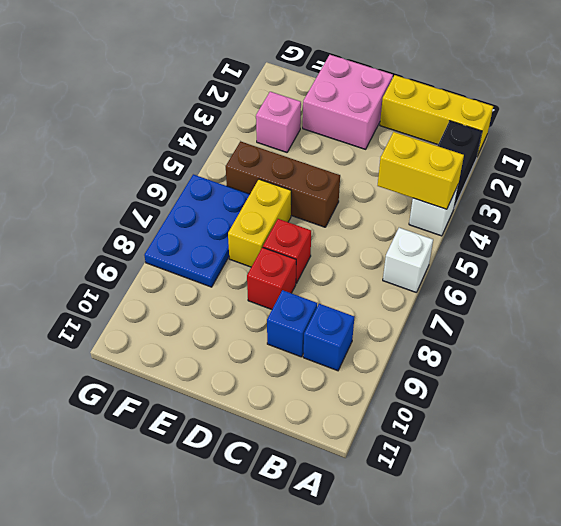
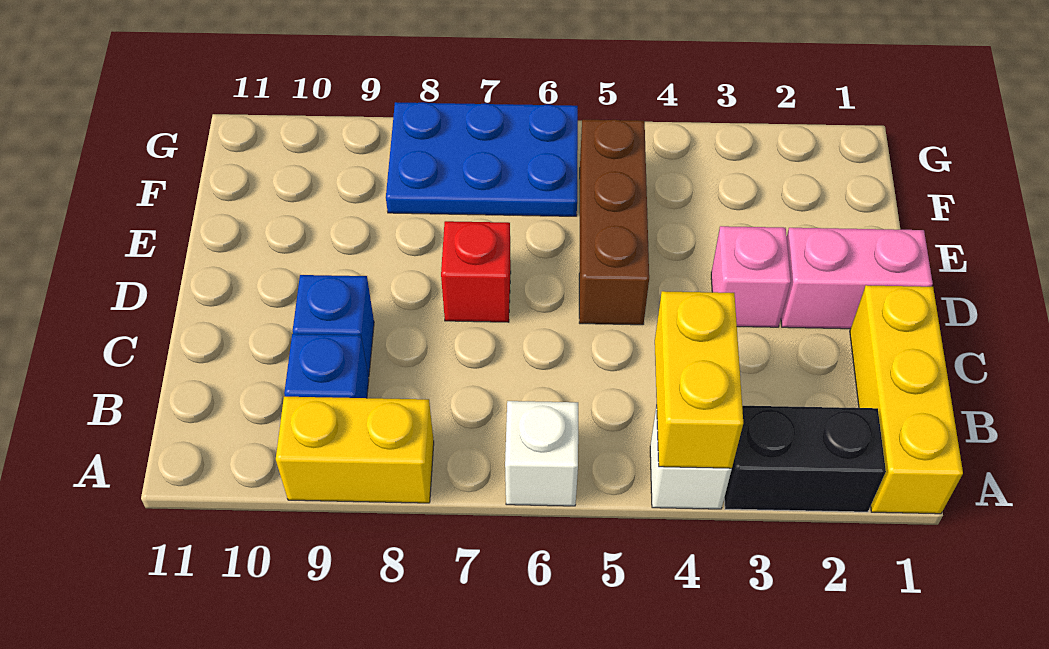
pink brick D1:E2 level 1 -> pink brick D1:D2 level 1
red brick D8 level 1 -> none
yellow brick E6:E7 level 1 -> yellow brick A8:A9 level 1
pink brick F3 level 1 -> pink brick D3 level 1

